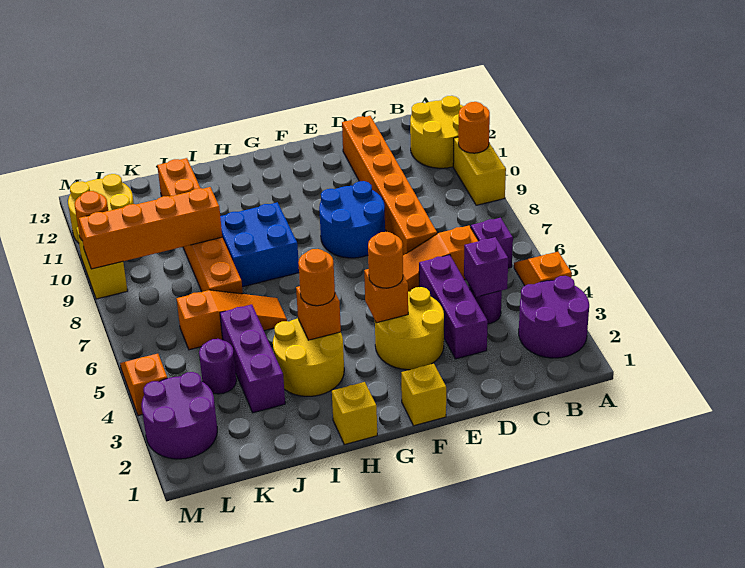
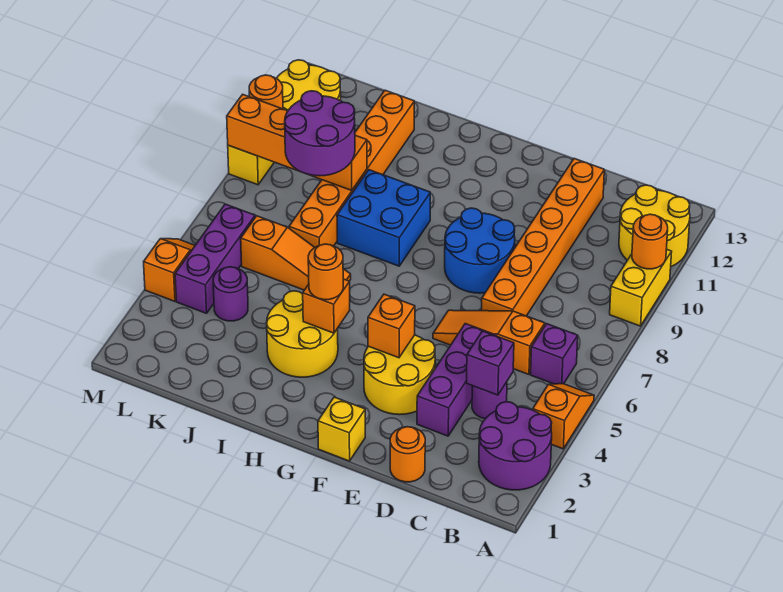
orange round brick F4 level 3 -> orange round brick D1 level 1
yellow brick H1 level 1 -> none
purple brick J3:J5 level 1 -> purple brick L4:L6 level 1
purple round brick L2:M3 level 1 -> purple round brick J8:K9 level 3

